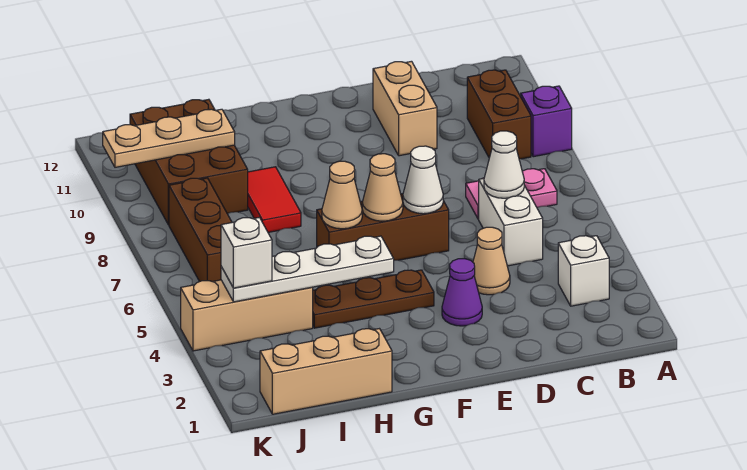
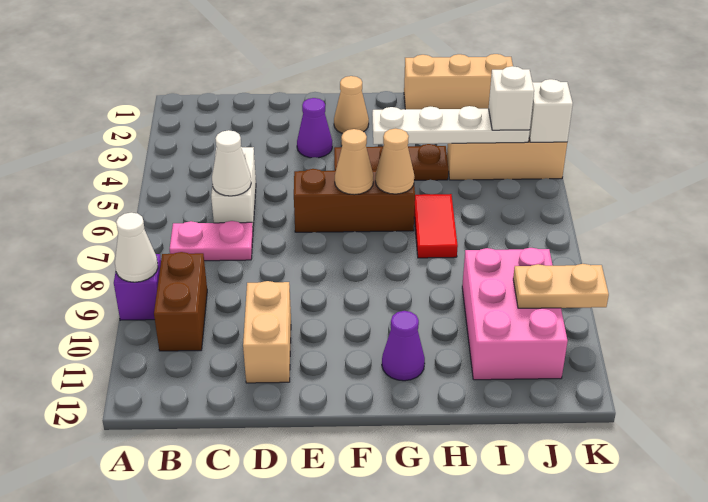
white brick B3 level 1 -> white brick K4 level 2
tan cone D4 level 1 -> tan cone F2 level 1
white cone E6 level 2 -> white cone A9 level 2
none -> purple cone G11 level 1
red tile H8:H9 level 1 -> red tile H6:H7 level 1
brown brick I9:J11 level 1 -> pink brick I9:J11 level 1
tan plate I10:K10 level 2 -> tan plate J10:K10 level 2
brown brick J6:J8 level 1 -> none

